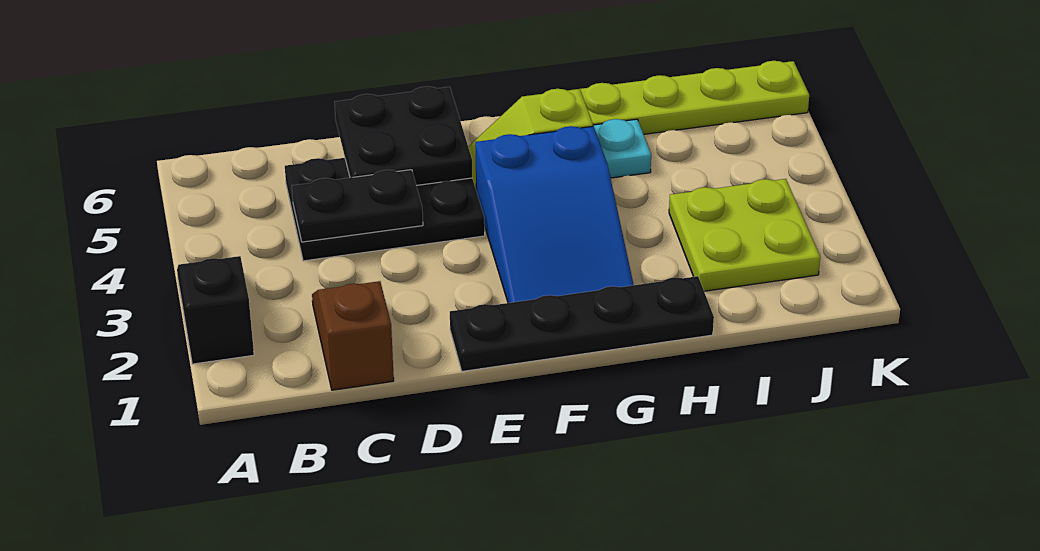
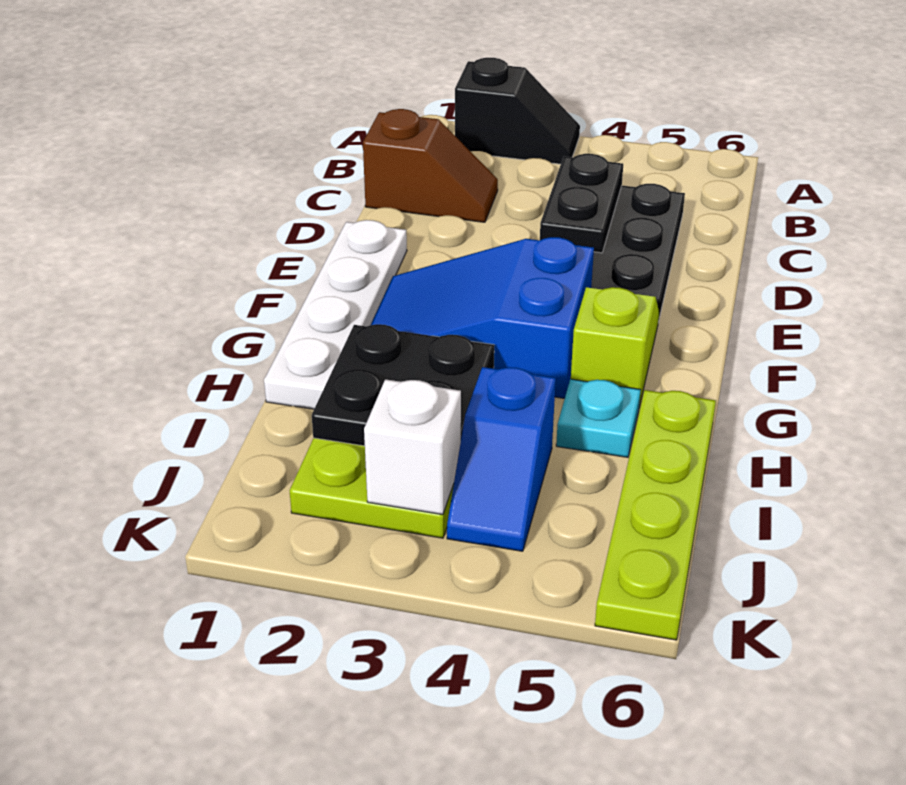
black plate D5:E6 level 2 -> black plate H2:I3 level 2
black plate E1:H1 level 1 -> white plate E1:H1 level 1
none -> blue slope I4:J4 level 1 top I
none -> white brick J3 level 2

